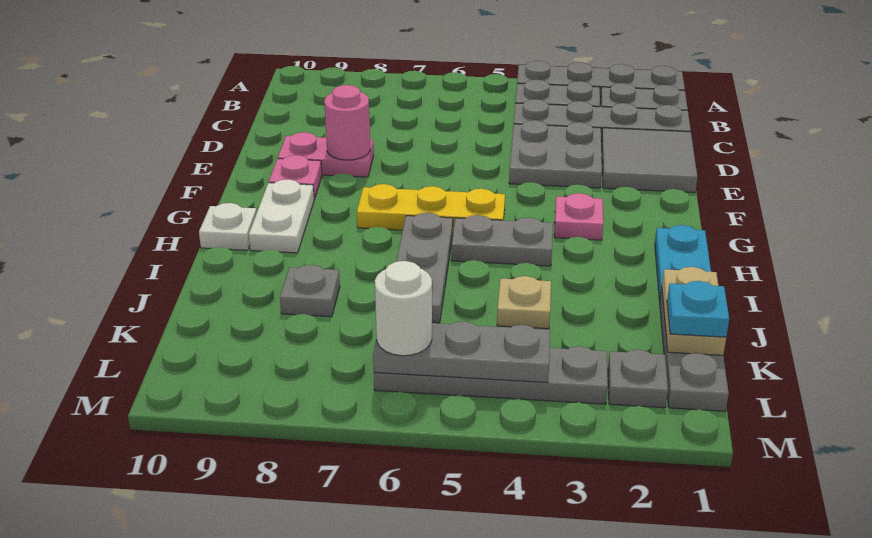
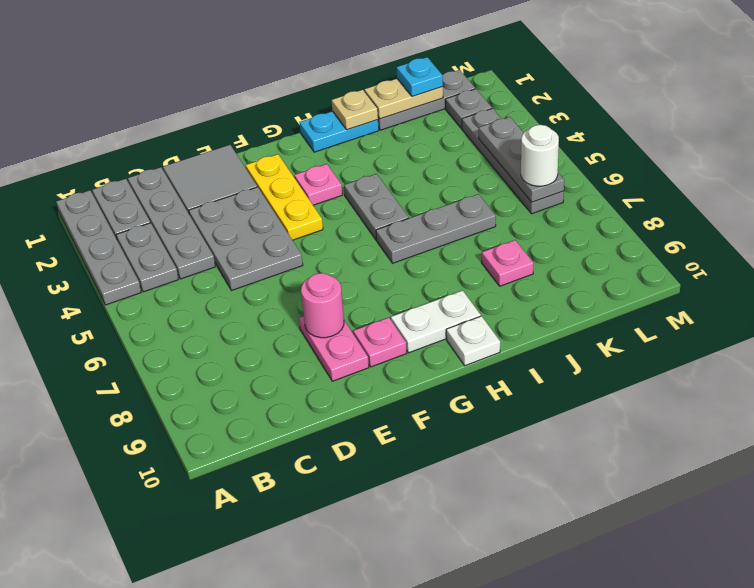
grey plate D3:E4 level 1 -> grey plate D3:E5 level 1
yellow plate G5:G7 level 1 -> yellow plate F2:F4 level 1
tan plate J4 level 1 -> tan plate I1 level 2
grey plate J8 level 1 -> pink plate J8 level 1

